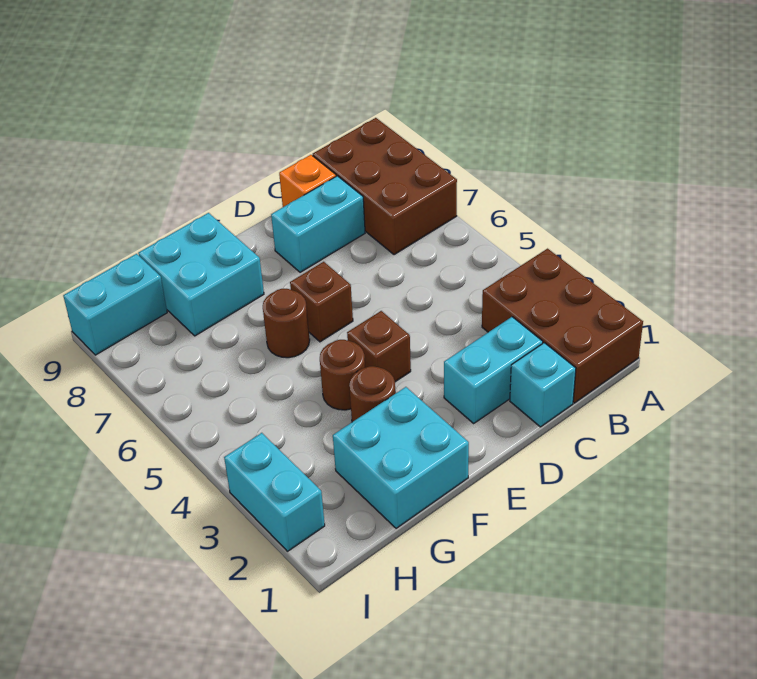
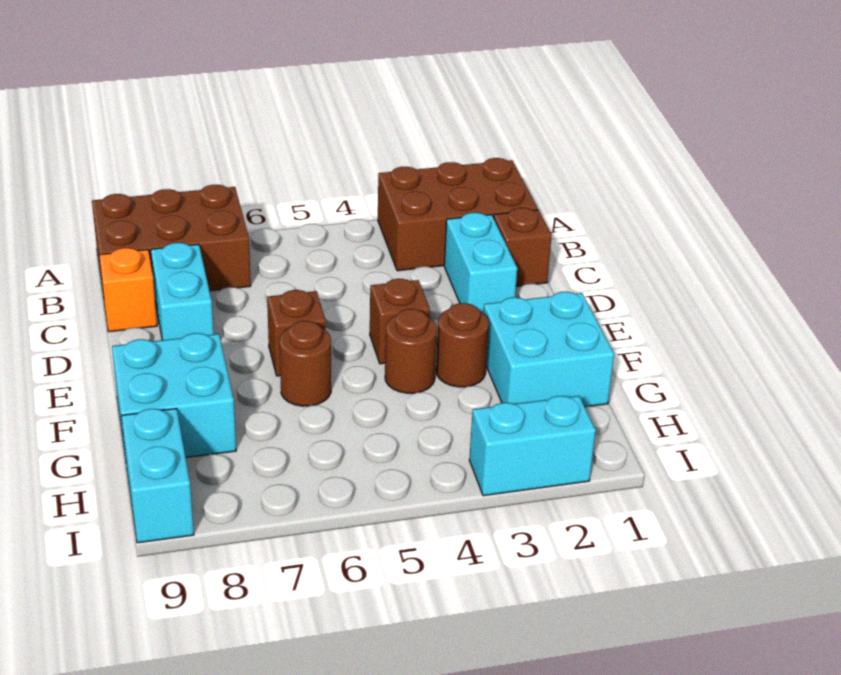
cyan brick C1 level 1 -> brown brick C1 level 1

